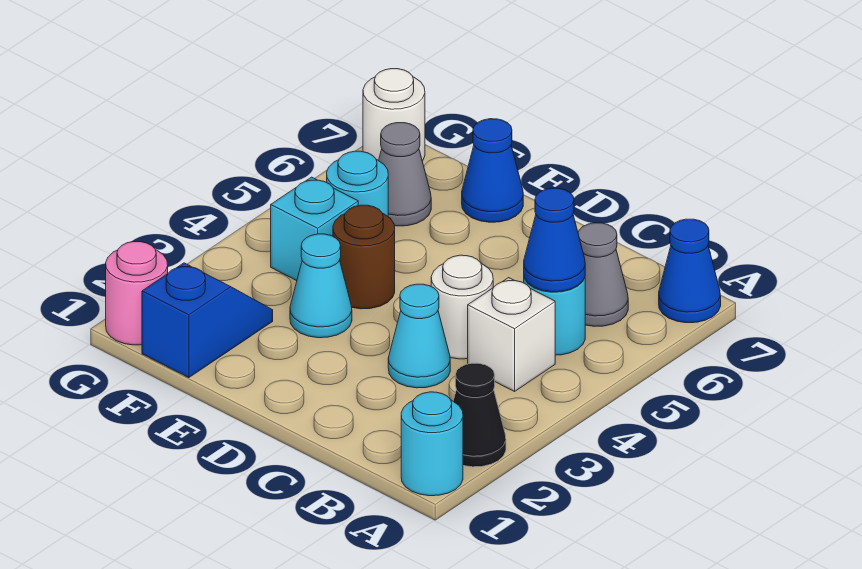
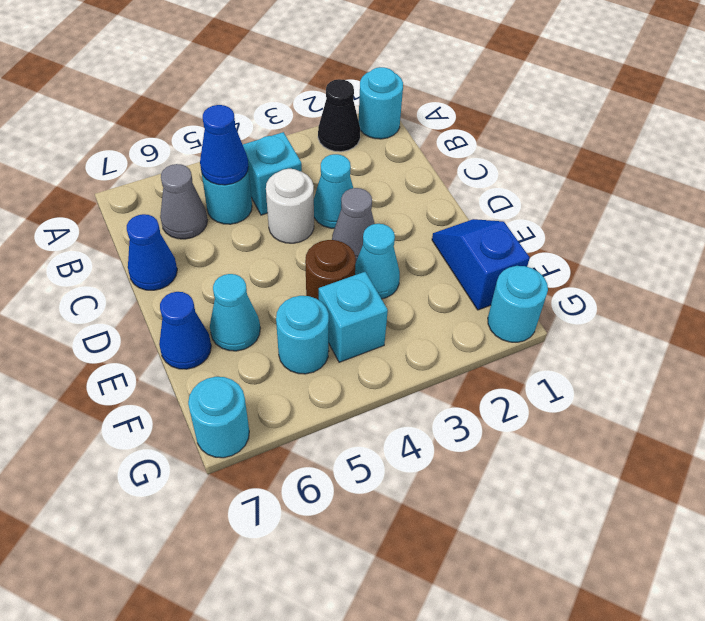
blue cone A7 level 1 -> blue cone C7 level 1
white brick B4 level 1 -> cyan brick B4 level 1
none -> cyan cone E6 level 1
blue slope F1:F2 level 1 top 1 -> blue slope E1:F1 level 1 top F
grey cone F6 level 1 -> grey cone D3 level 1
pink round brick G1 level 1 -> cyan round brick G1 level 1
white round brick G7 level 1 -> cyan round brick G7 level 1

